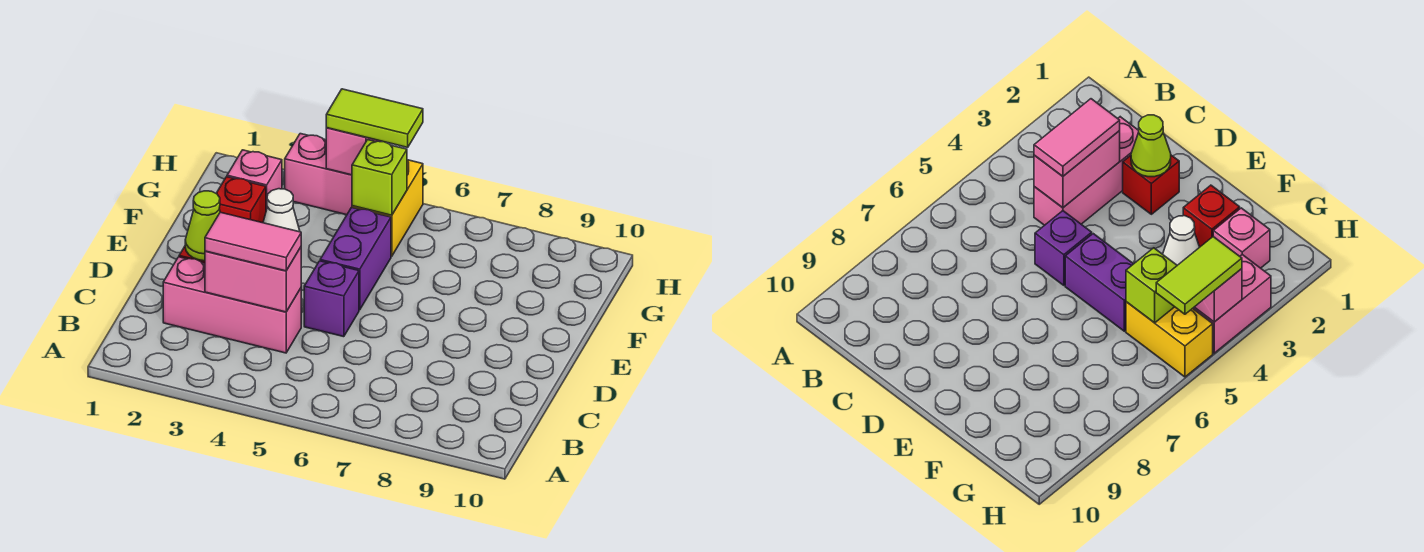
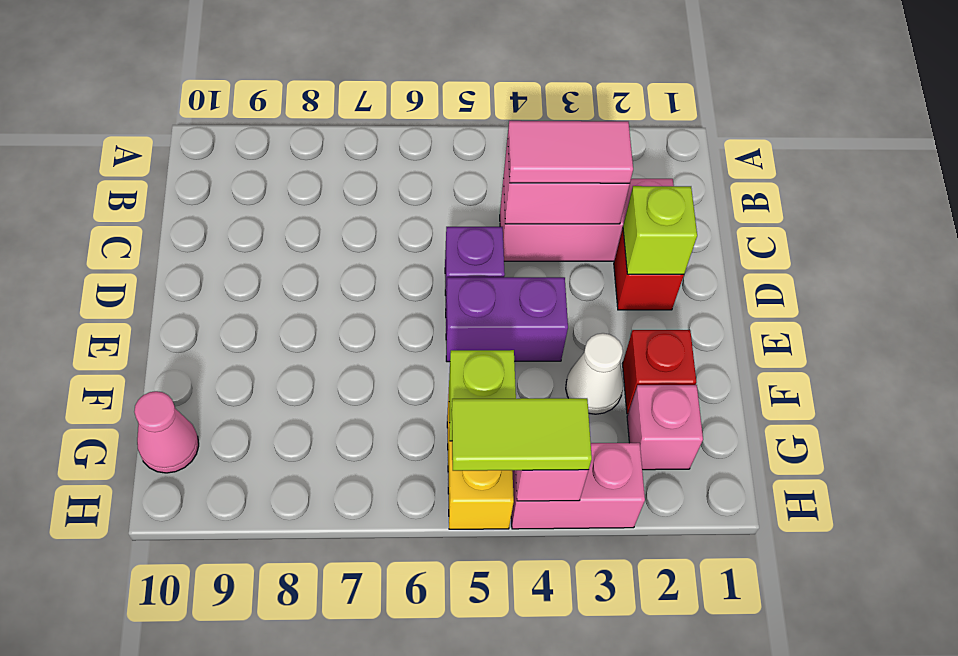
lime cone D2 level 2 -> lime brick D2 level 2
purple brick E5:F5 level 1 -> purple brick E4:E5 level 1
none -> pink cone G10 level 1

